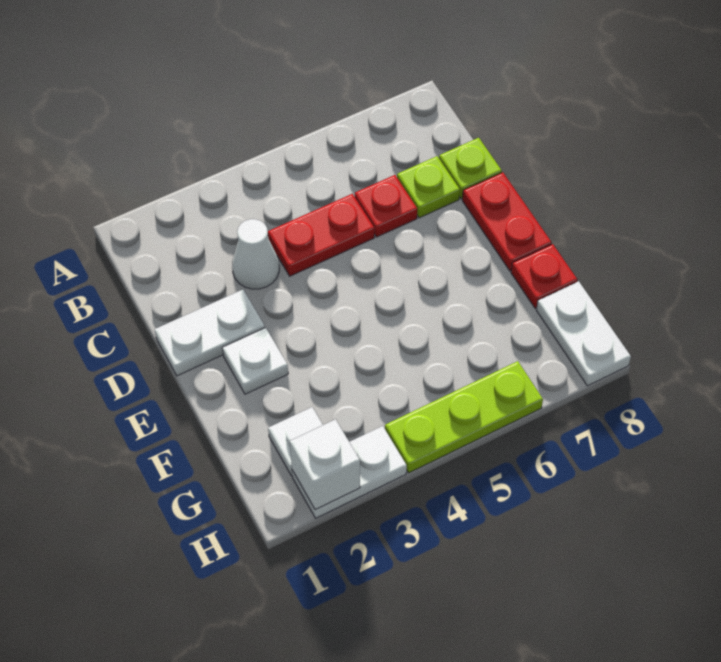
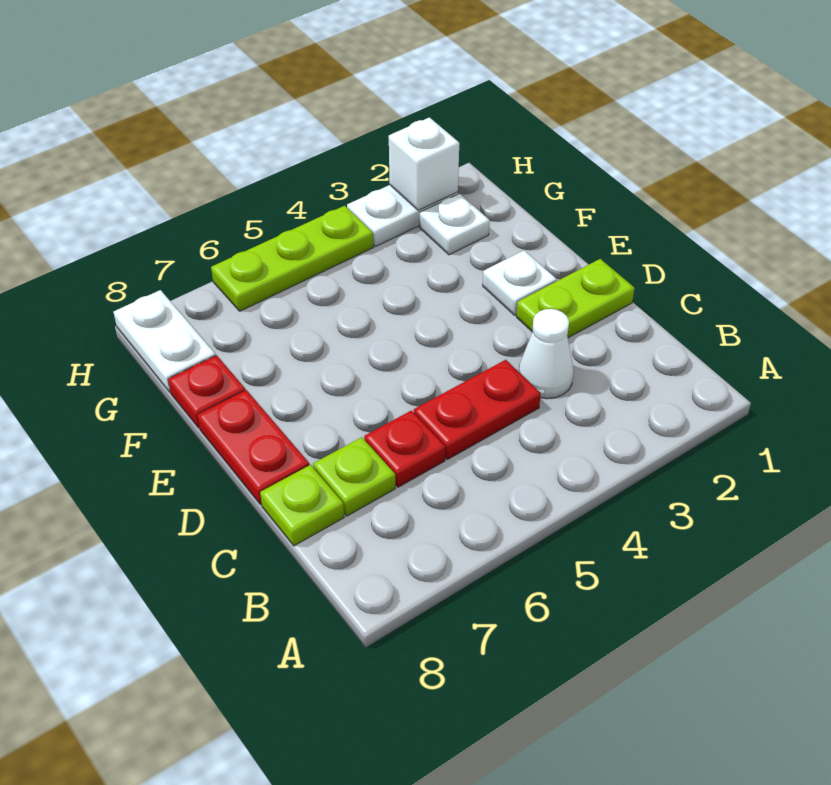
white plate D1:D2 level 1 -> lime plate D1:D2 level 1

